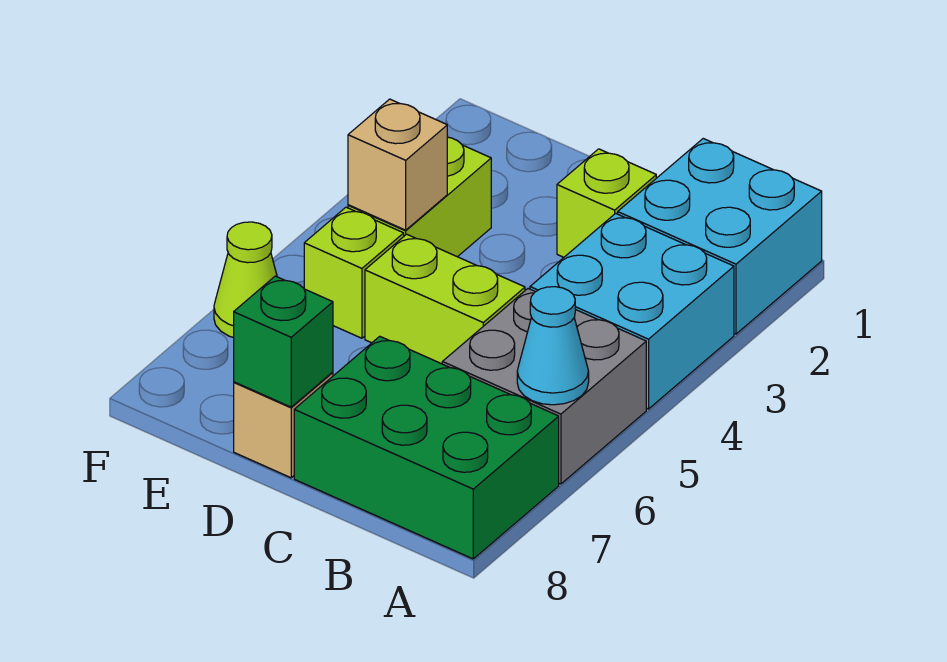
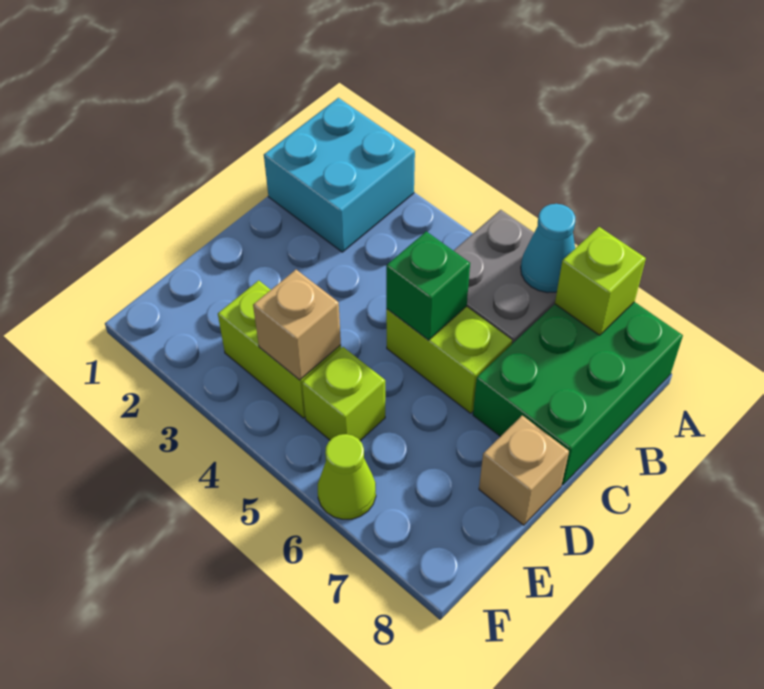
cyan brick A3:B4 level 1 -> none
lime brick C2 level 1 -> lime brick A7 level 2
lime brick C5:D5 level 1 -> lime brick C5:C6 level 1
green brick D8 level 2 -> green brick C5 level 2

